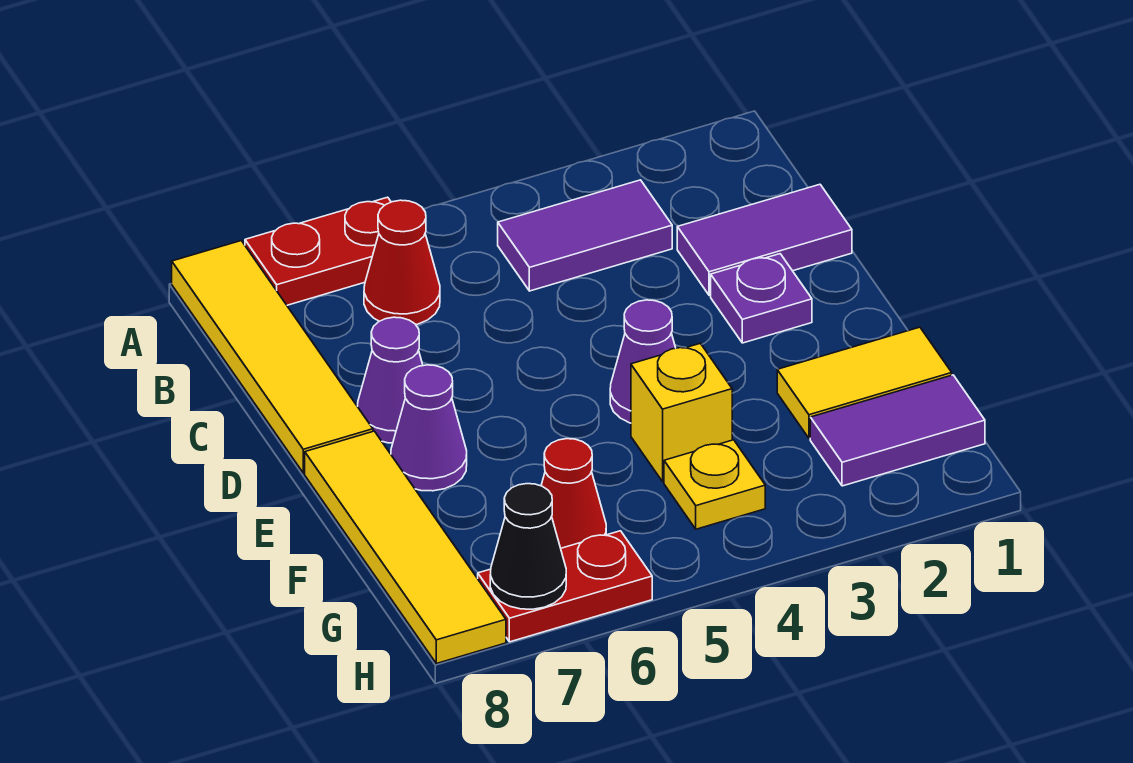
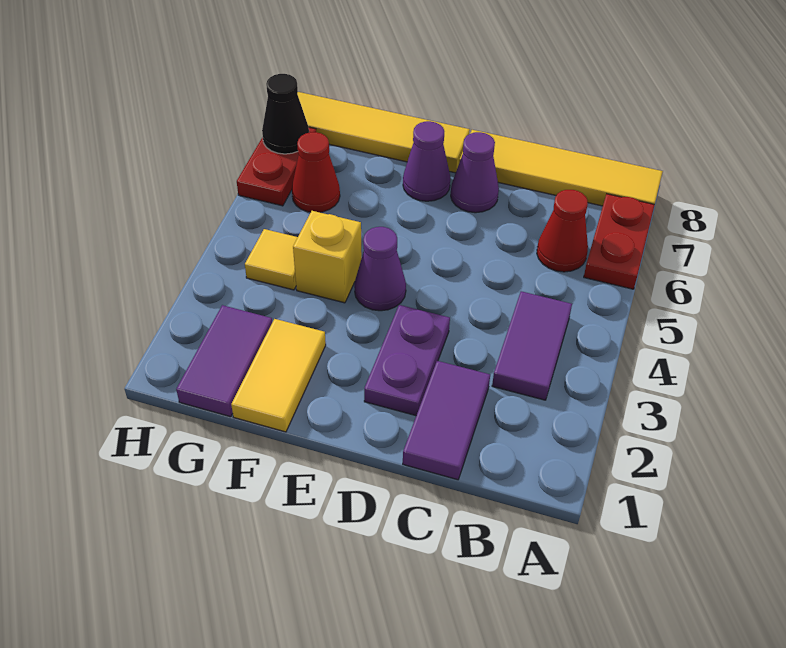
purple plate D2 level 1 -> purple plate D2:D3 level 1
yellow plate G4 level 1 -> yellow tile G4 level 1

